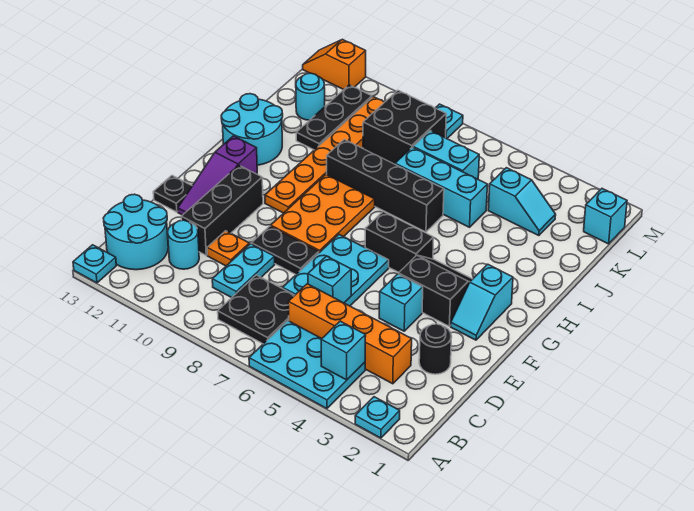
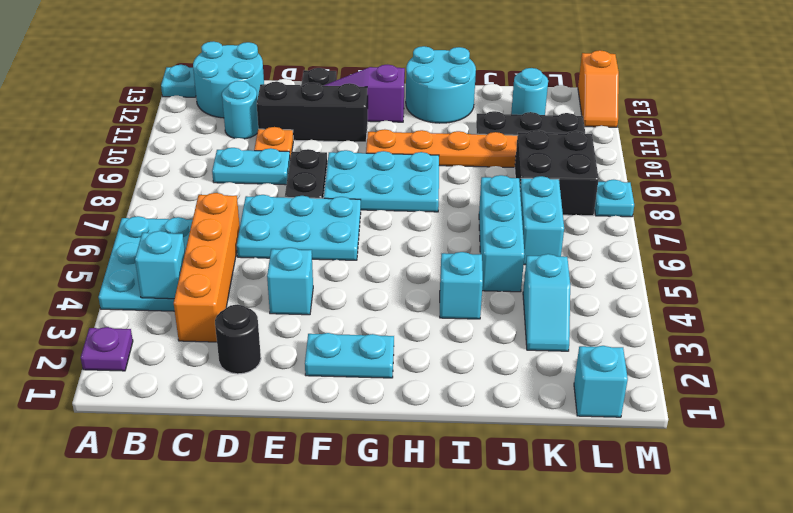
cyan plate A2 level 1 -> purple plate A2 level 1
black plate B7:C8 level 1 -> none
cyan brick D6 level 2 -> cyan brick I4 level 1
cyan slope F2:G2 level 1 top G -> cyan plate F2:G2 level 1
black slope F3:G4 level 1 top F -> none
orange plate F8:H9 level 1 -> cyan plate F8:H9 level 1
black brick G5:G6 level 1 -> none
black brick I6:I9 level 1 -> none
orange slope M12:M13 level 1 top 12 -> orange slope M12:M13 level 1 top 13

